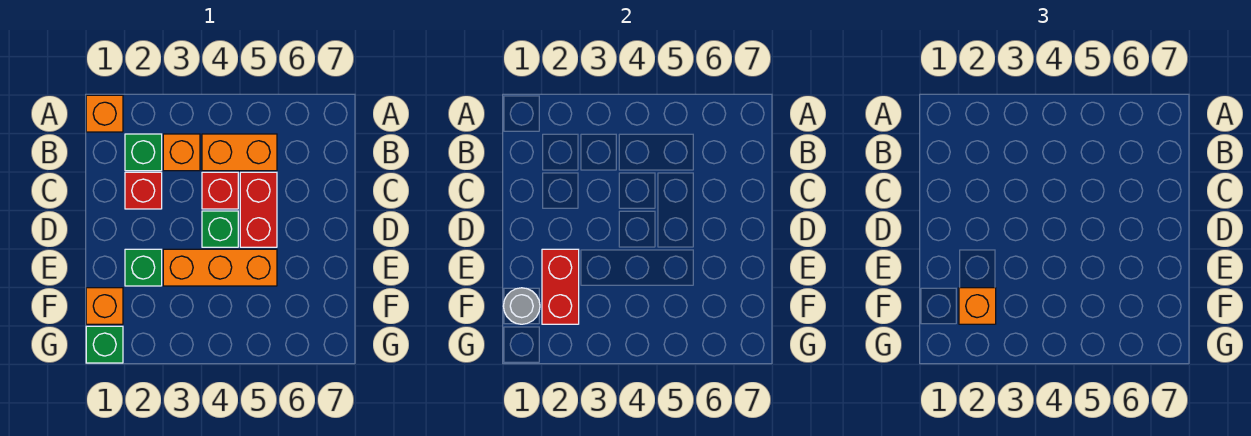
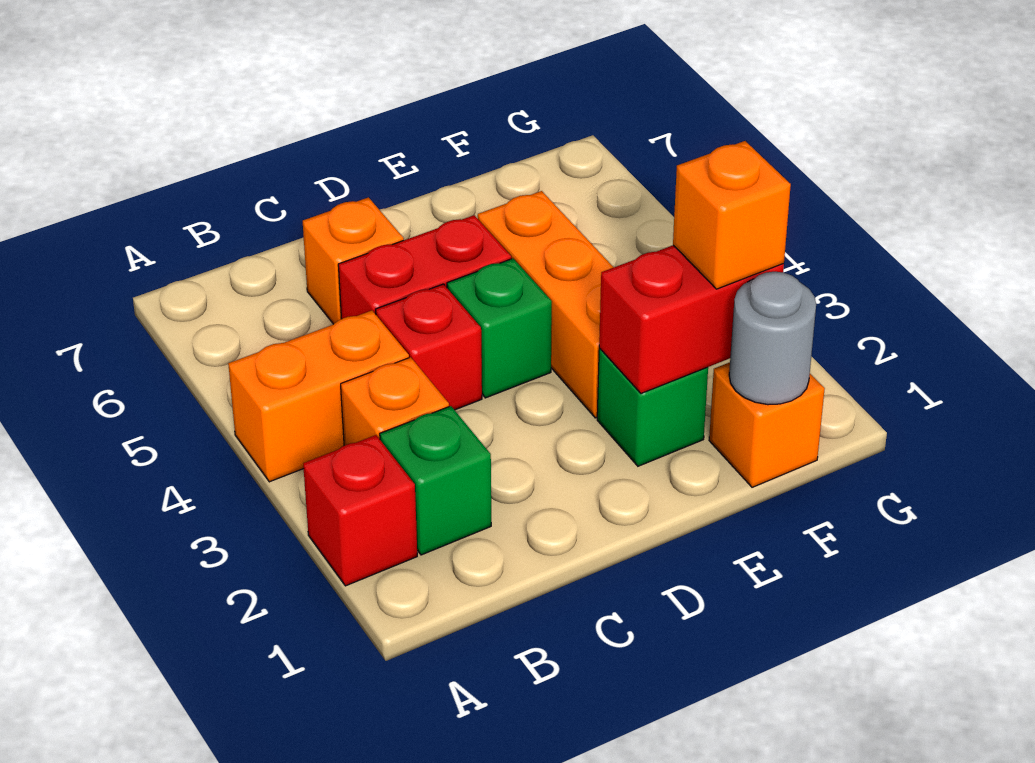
orange brick A1 level 1 -> orange brick C6 level 1
orange brick B4:B5 level 1 -> orange brick A4:B4 level 1
red brick C2 level 1 -> red brick A2 level 1
green brick G1 level 1 -> none

